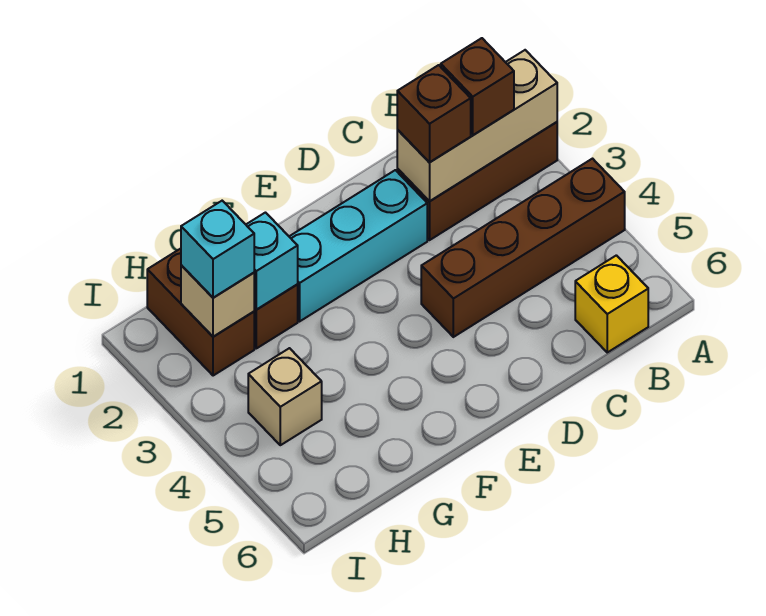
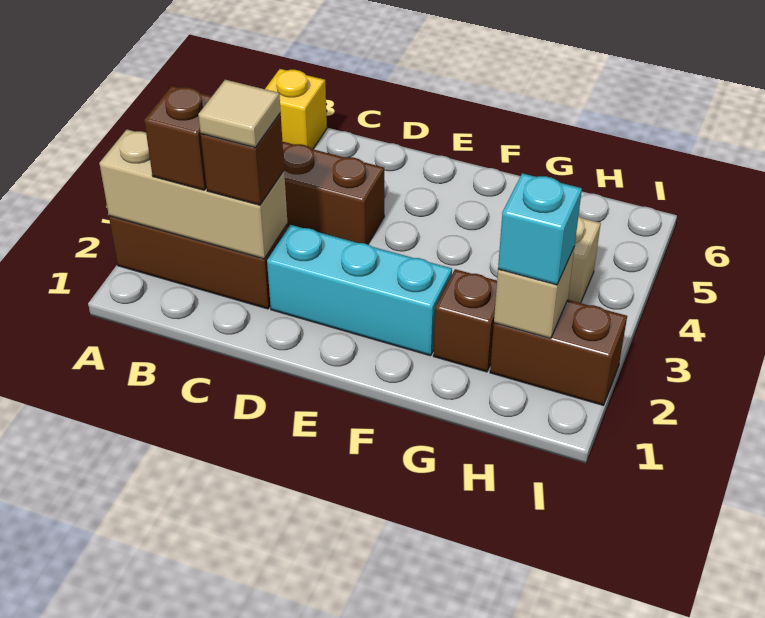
none -> tan tile C2 level 4
cyan brick G2 level 2 -> none
brown brick H1:H2 level 1 -> brown brick H2:I2 level 1

